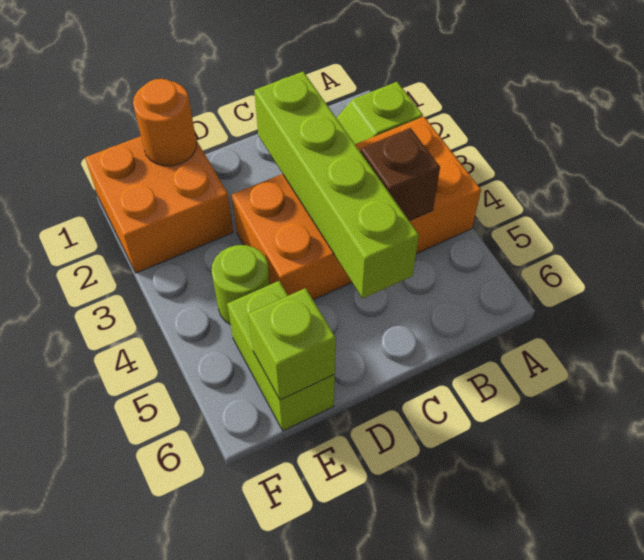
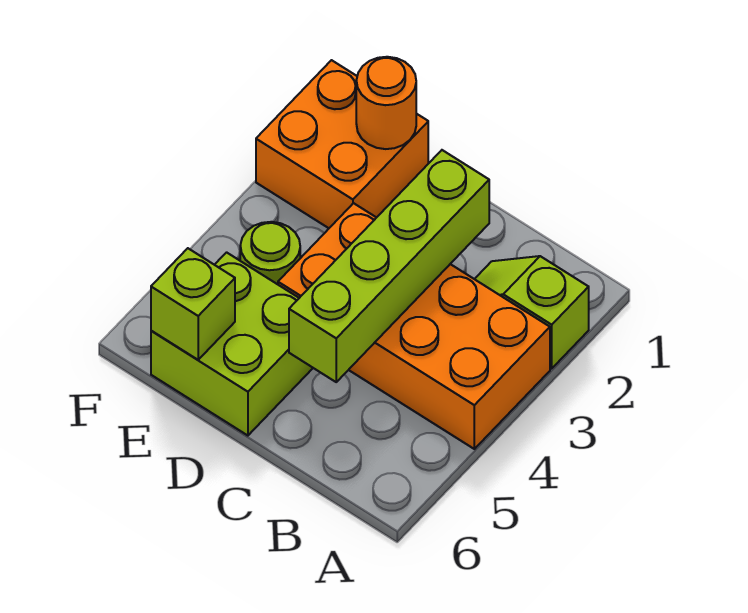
brown brick B4 level 2 -> none
lime brick E5:E6 level 1 -> lime brick D5:E6 level 1

